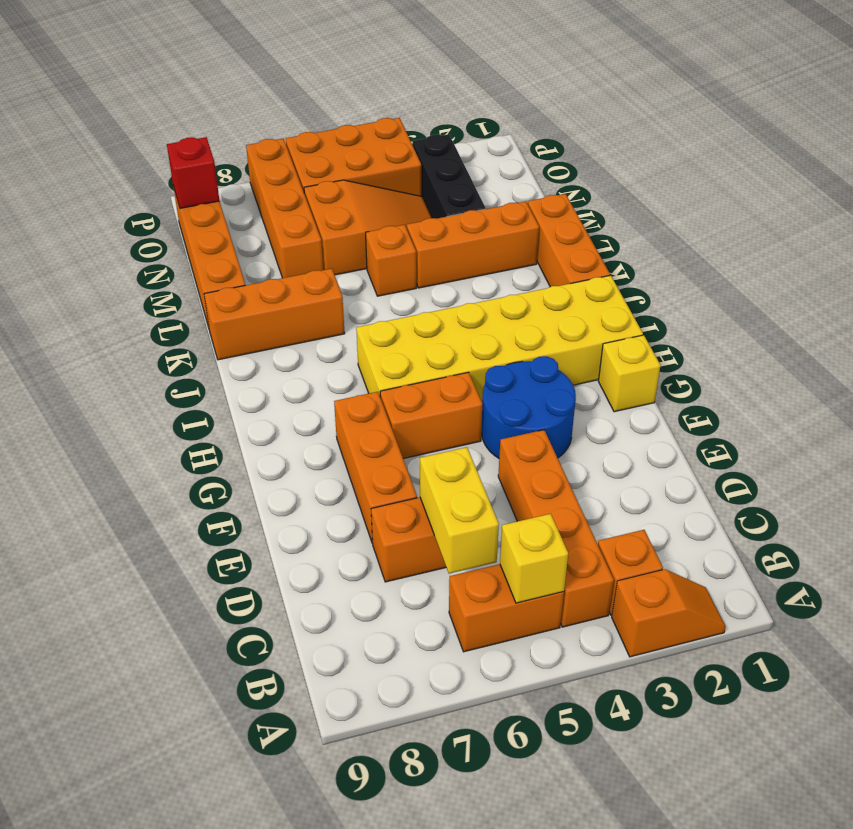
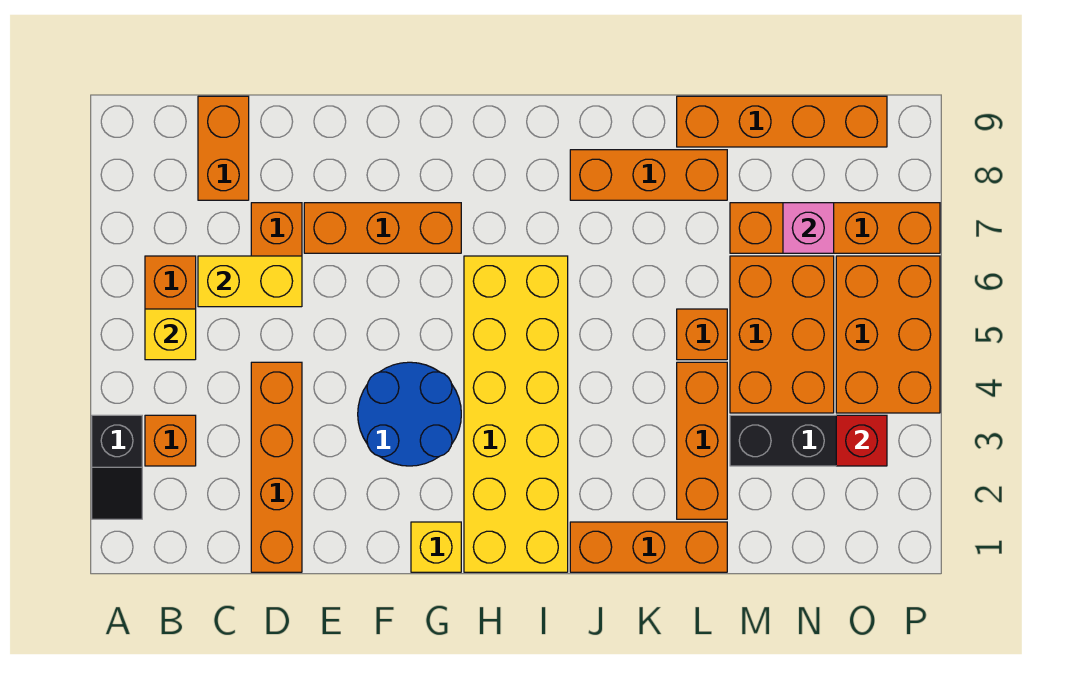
orange slope A2:A3 level 1 top 3 -> black slope A2:A3 level 1 top 3
orange brick B4:E4 level 1 -> orange brick D1:D4 level 1
orange brick G5:G6 level 1 -> orange brick C8:C9 level 1
orange brick K7:K9 level 1 -> orange brick J8:L8 level 1
orange slope M4:N6 level 1 top 6 -> orange brick M4:N6 level 1
none -> pink brick N7 level 2
red brick O9 level 2 -> red brick O3 level 2

